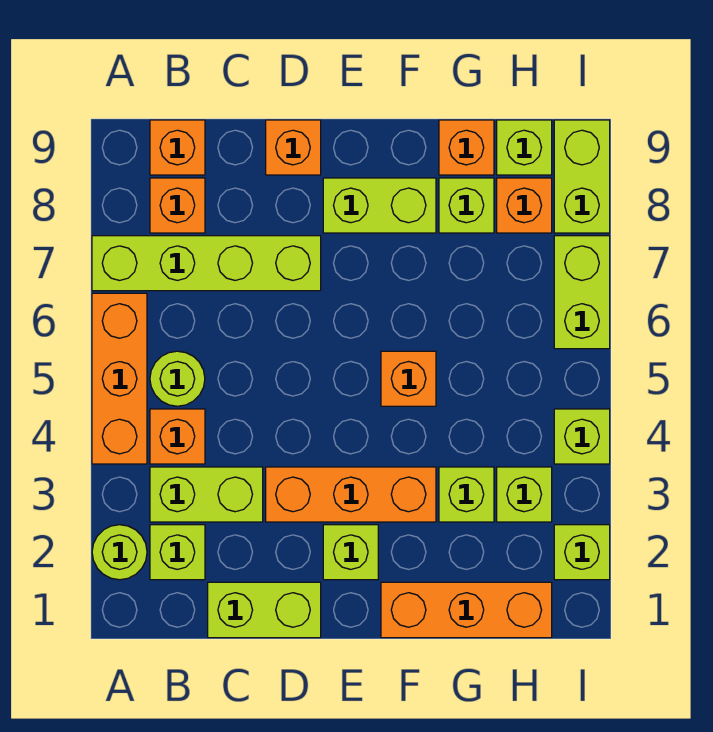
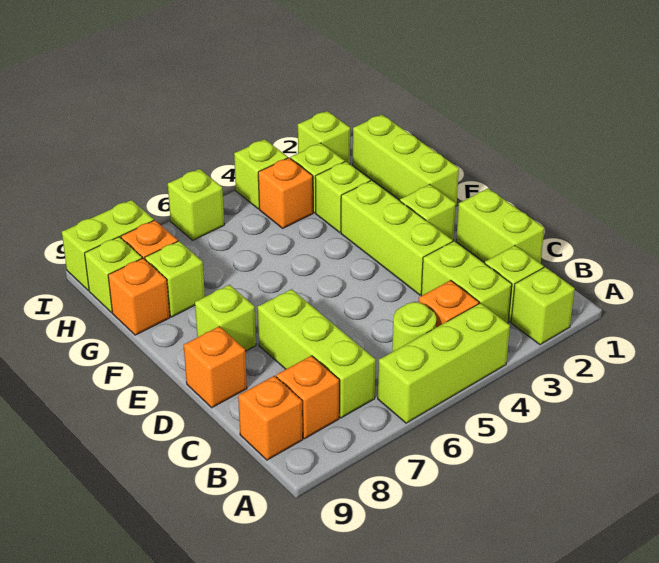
lime round brick A2 level 1 -> lime brick A2 level 1
orange brick A4:A6 level 1 -> lime brick A4:A6 level 1
lime brick A7:D7 level 1 -> lime brick B7:D7 level 1
orange brick D3:F3 level 1 -> lime brick D3:F3 level 1
lime brick E8:F8 level 1 -> lime brick E8 level 1
orange brick F1:H1 level 1 -> lime brick F1:H1 level 1
orange brick F5 level 1 -> orange brick H4 level 1
lime brick I6:I7 level 1 -> lime brick I6 level 1

